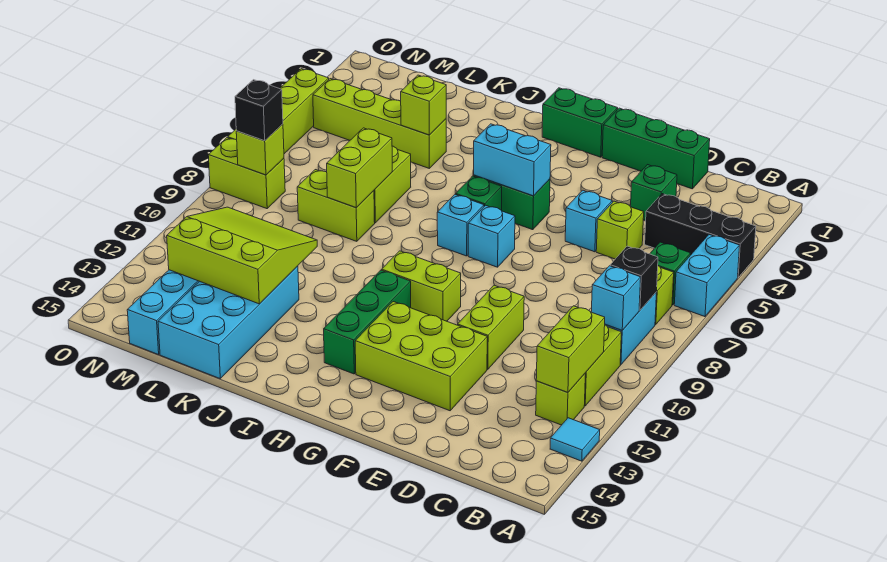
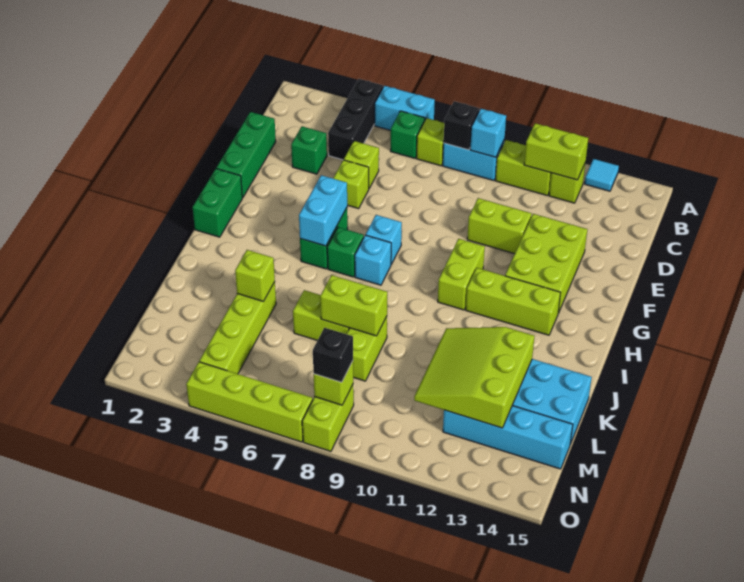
cyan brick E5 level 1 -> lime brick E5 level 1
green brick H11:H13 level 1 -> lime brick H11:H13 level 1

